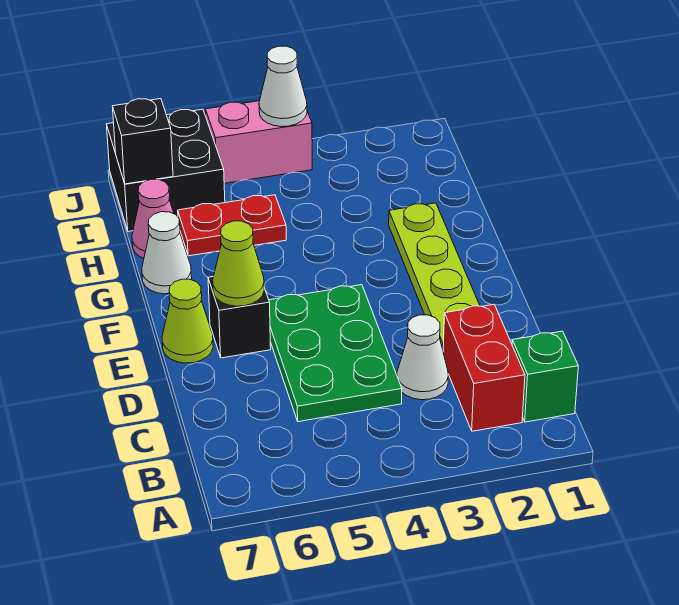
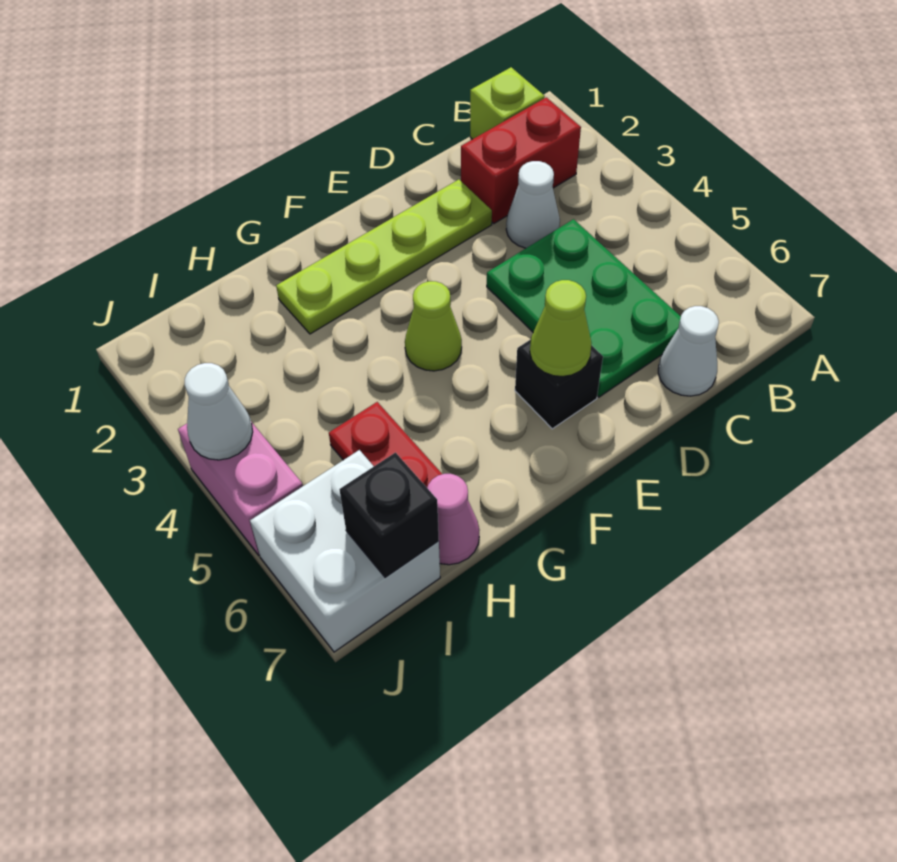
green brick B1 level 1 -> lime brick B1 level 1
green plate C4:E5 level 1 -> green plate C4:D6 level 1
lime cone E7 level 1 -> lime cone F4 level 1
white cone G7 level 1 -> white cone C7 level 1
black brick I6:J7 level 1 -> white brick I6:J7 level 1

